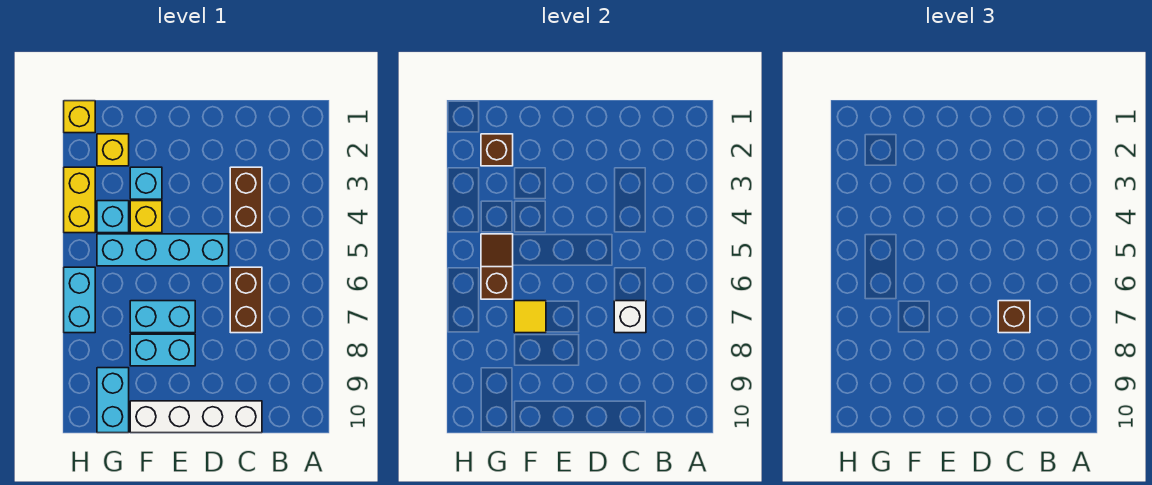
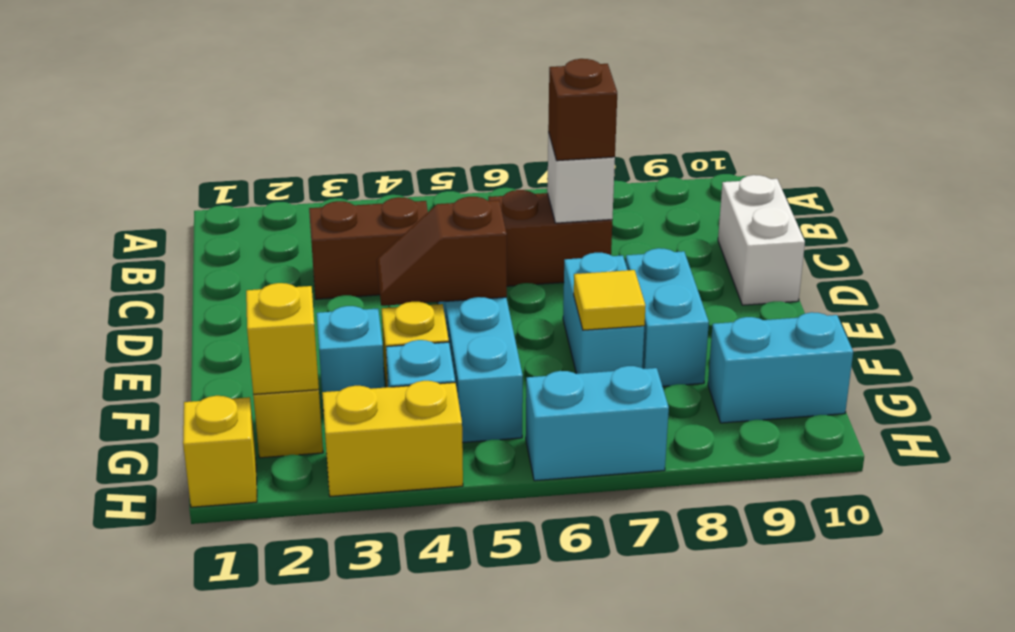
white brick C10:F10 level 1 -> white brick C10:D10 level 1
brown brick G2 level 2 -> yellow brick G2 level 2
brown slope G5:G6 level 2 top 6 -> brown slope E4:E5 level 2 top 5

